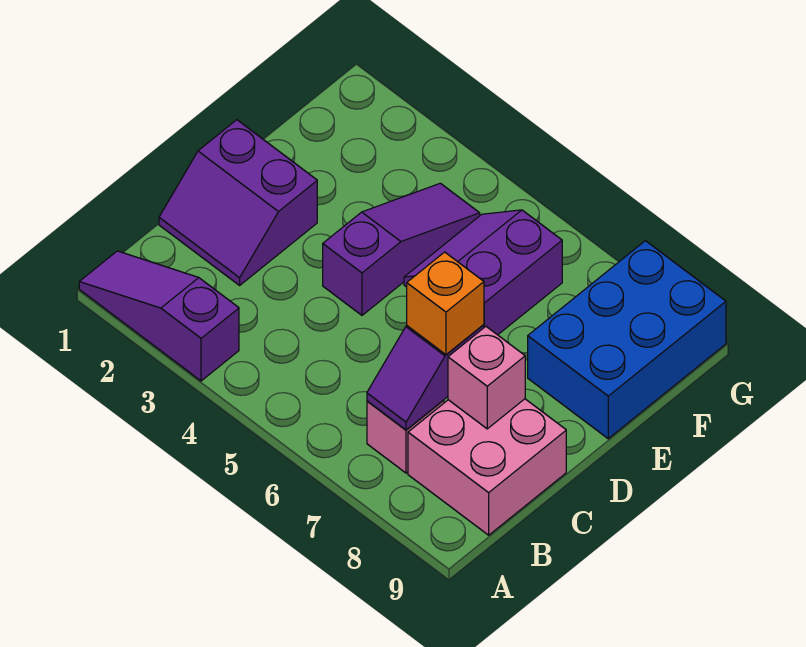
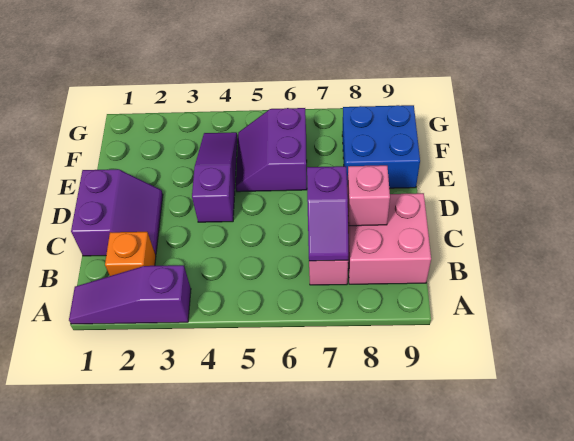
purple slope C1:D2 level 1 top D -> purple slope C1:D2 level 1 top 1
orange brick C7 level 3 -> orange brick B2 level 1
blue brick E8:G9 level 1 -> blue brick E8:F9 level 1

